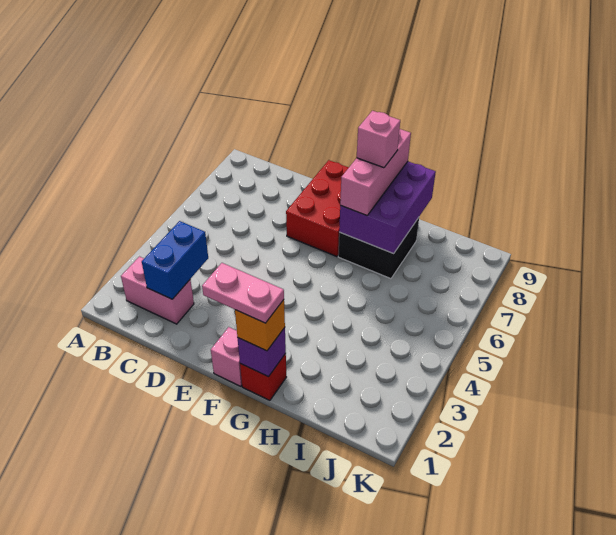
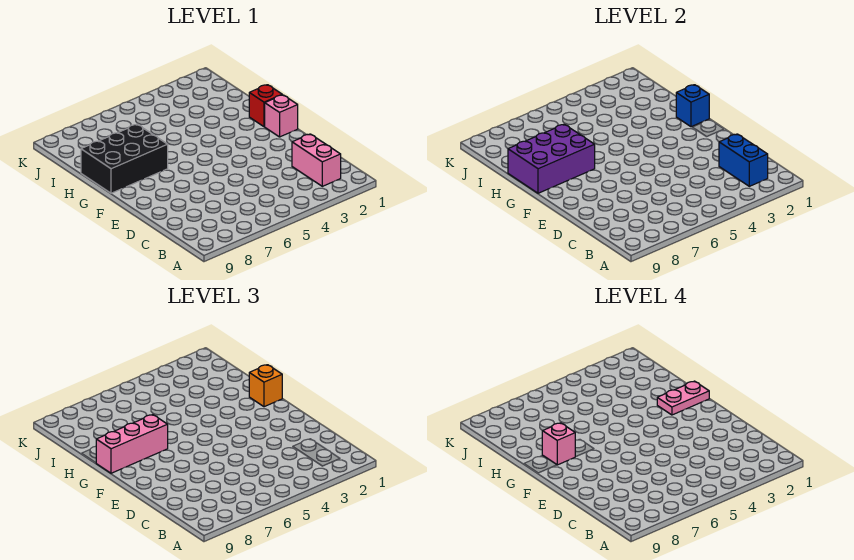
blue brick C2:C3 level 2 -> blue brick B2:C2 level 2
red brick E7:F9 level 1 -> none
pink plate F1:G1 level 4 -> pink plate G1:G2 level 4
purple brick G1 level 2 -> blue brick G1 level 2
black brick G7:H8 level 1 -> black brick G7:H9 level 1

